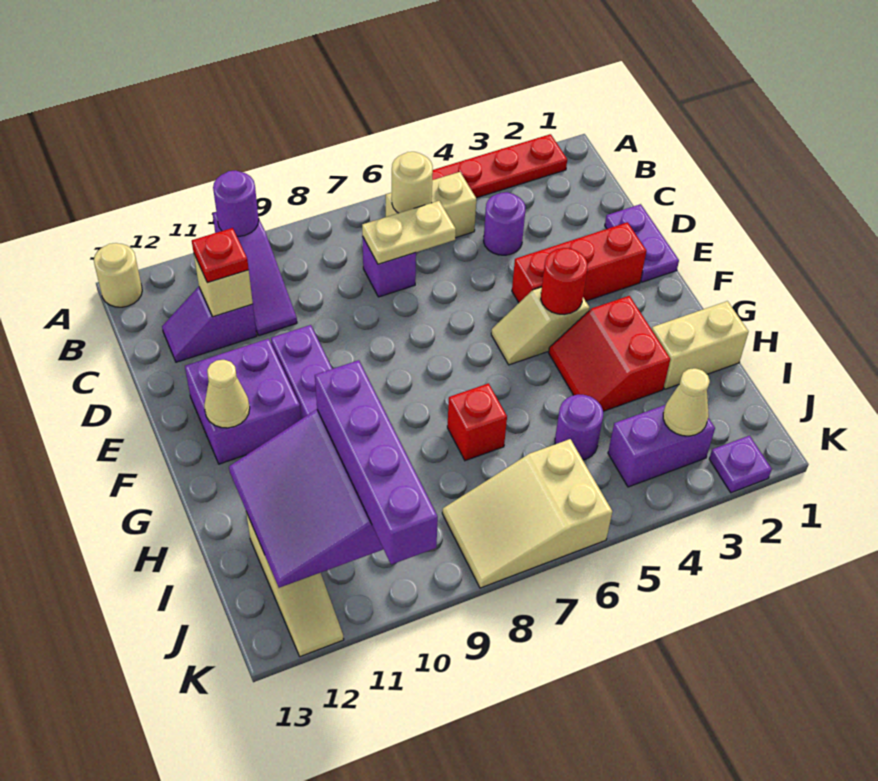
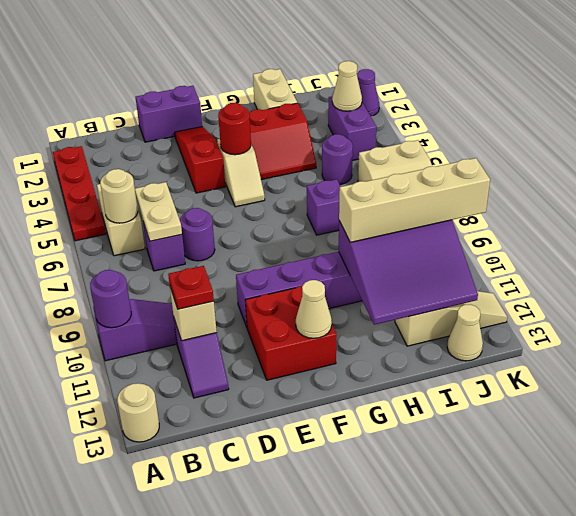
purple round brick C4 level 1 -> purple round brick D7 level 1
purple plate D1:E1 level 1 -> purple brick D1:E1 level 1
red brick E2:E4 level 1 -> red slope E2:E4 level 1 top 4
purple brick E11:F12 level 1 -> red brick E11:F12 level 1
red brick H7 level 1 -> purple brick H7 level 1
purple brick H10:K10 level 3 -> tan brick H10:K10 level 3
none -> tan cone J13 level 1
purple plate K2 level 1 -> purple cone K2 level 1

